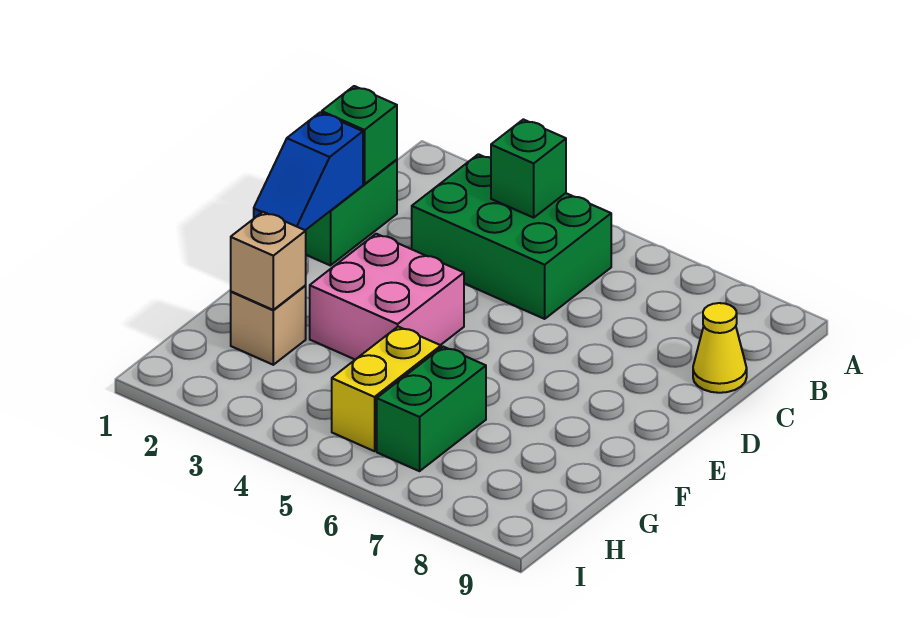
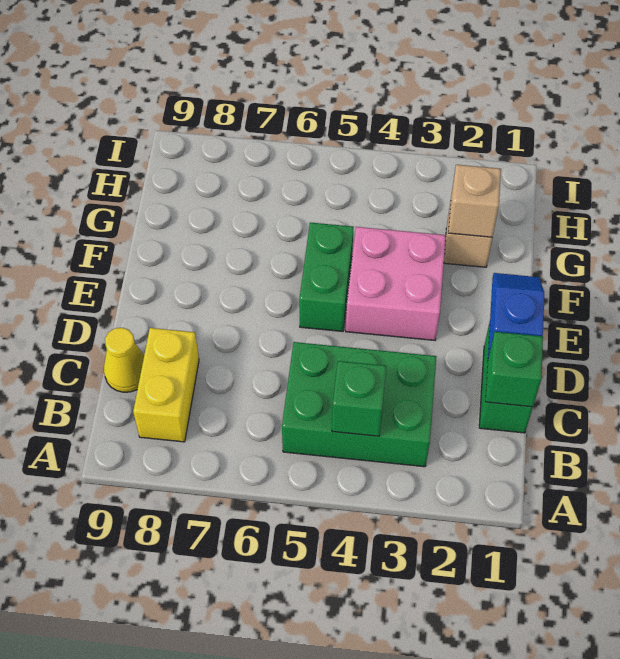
yellow brick G5:H5 level 1 -> yellow brick B8:C8 level 1
green brick G6:H6 level 1 -> green brick E5:F5 level 1

